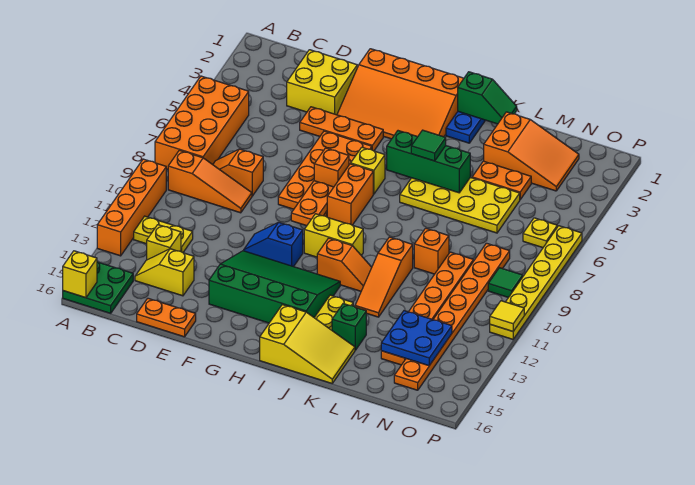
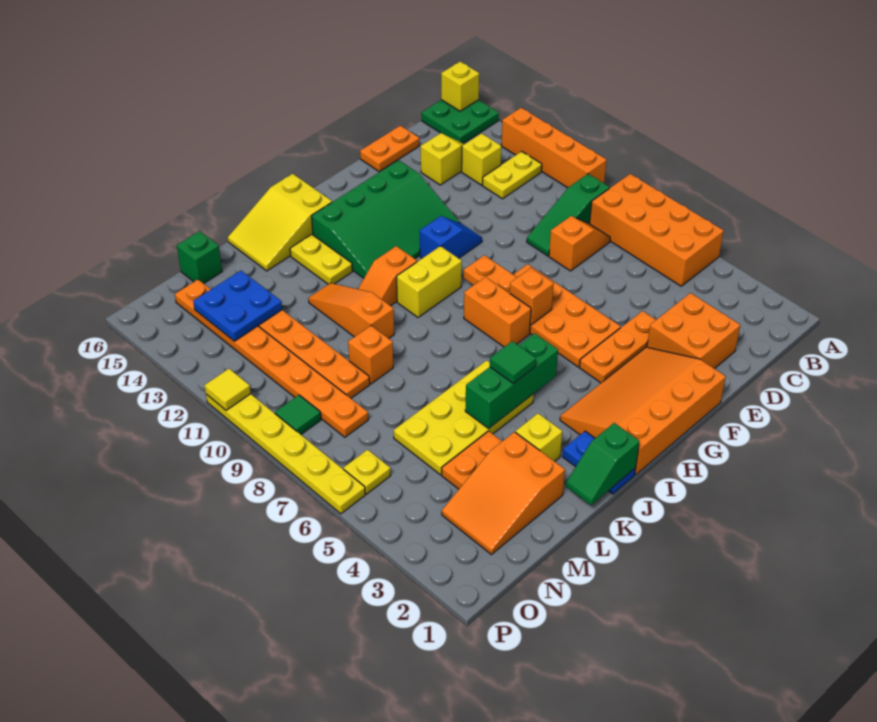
orange slope B9:D9 level 1 top B -> green slope B9:D9 level 1 top B
yellow brick D2:E3 level 1 -> orange brick D2:E3 level 1
yellow brick H6 level 1 -> yellow brick K3 level 1
green brick K14 level 1 -> green brick M16 level 1

